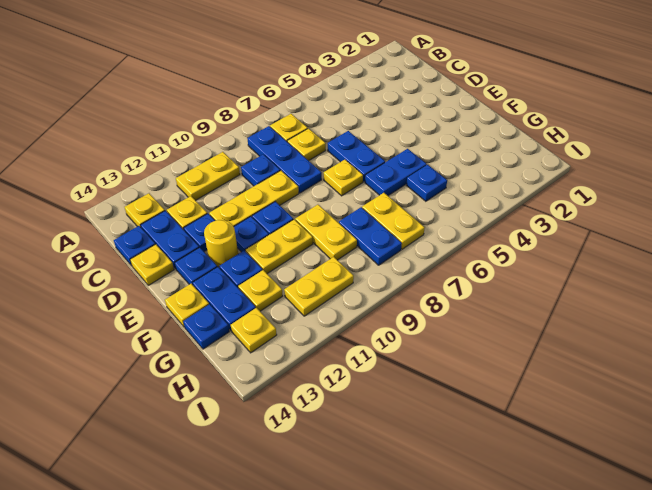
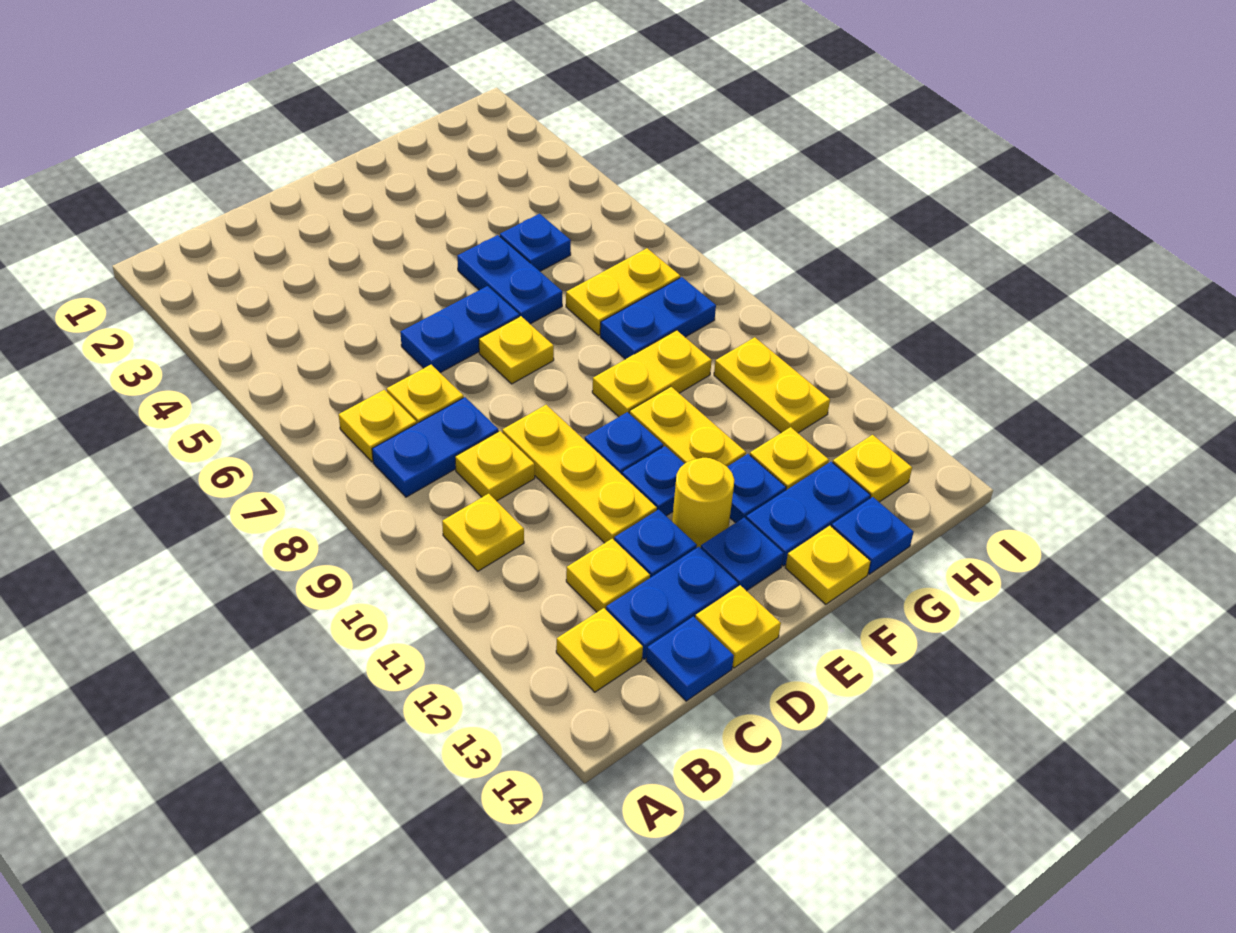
blue plate B8:D8 level 1 -> blue plate B8:C8 level 1
yellow plate B10:B11 level 1 -> yellow plate B10 level 1
blue plate C9 level 1 -> yellow plate C9 level 1

